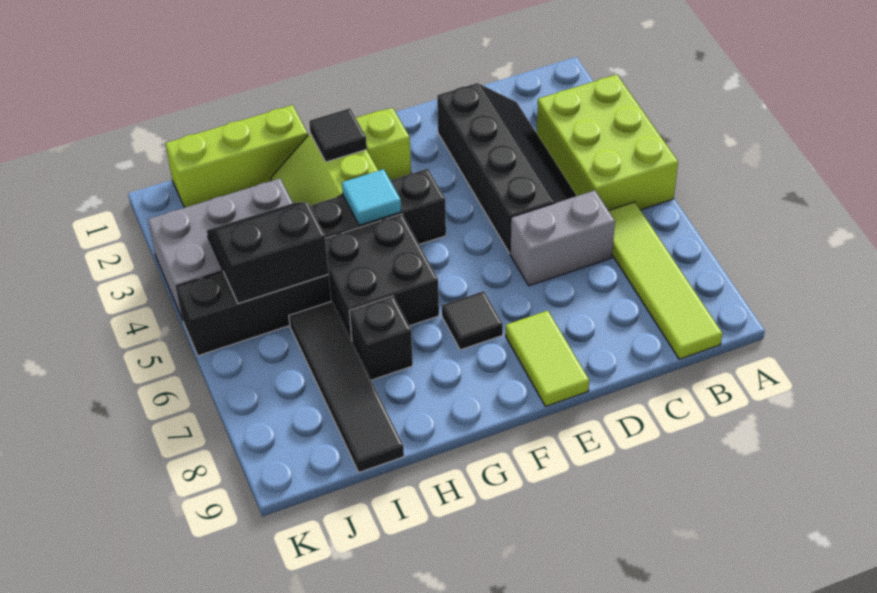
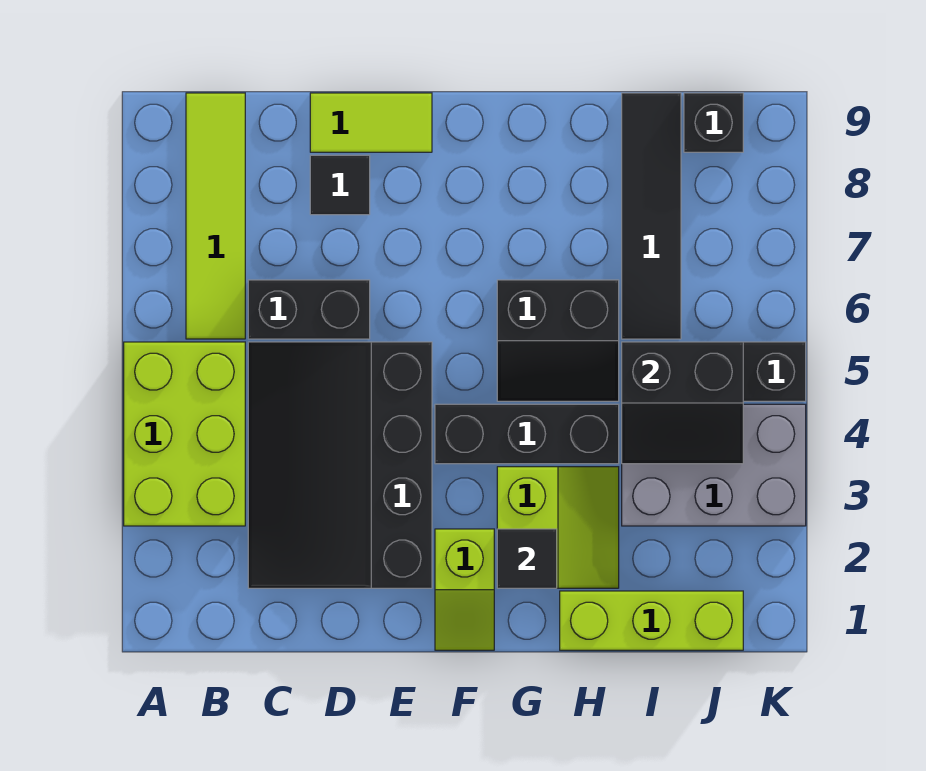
black slope C2:D5 level 1 top D -> black slope C2:E5 level 1 top E
grey brick C6:D6 level 1 -> black brick C6:D6 level 1
lime tile E8:E9 level 1 -> lime tile D9:E9 level 1
black tile F7 level 1 -> black tile D8 level 1
cyan tile G4 level 2 -> none
black brick G5:H6 level 1 -> black slope G5:H6 level 1 top 6
black brick H7 level 1 -> black brick J9 level 1

